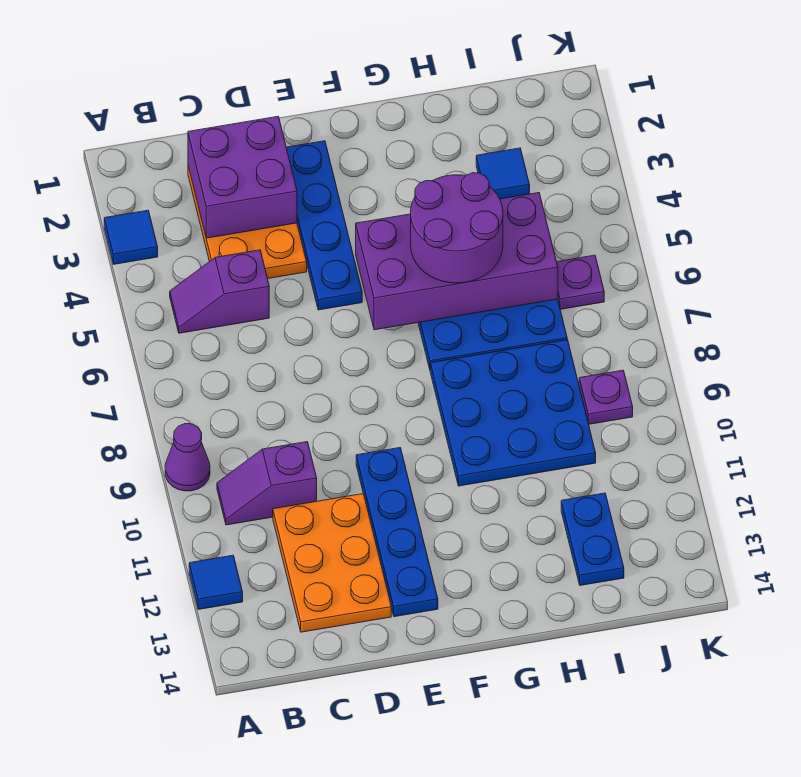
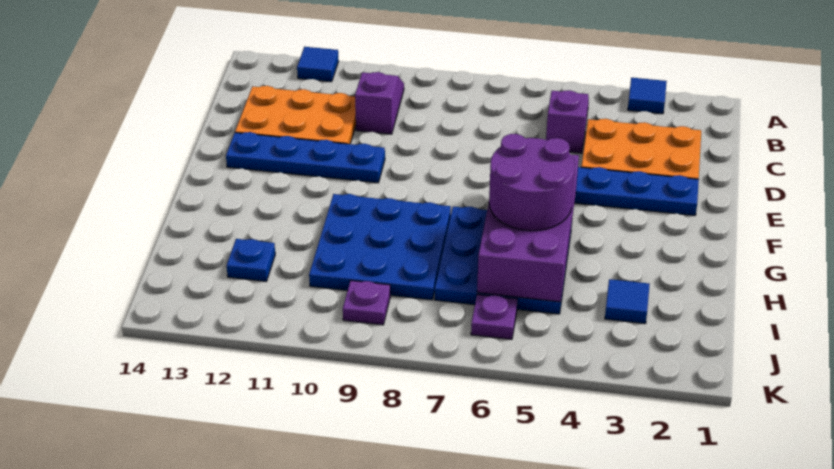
purple cone A9 level 1 -> none
purple brick C2:D3 level 2 -> none
blue plate I12:I13 level 1 -> blue plate I12 level 1

